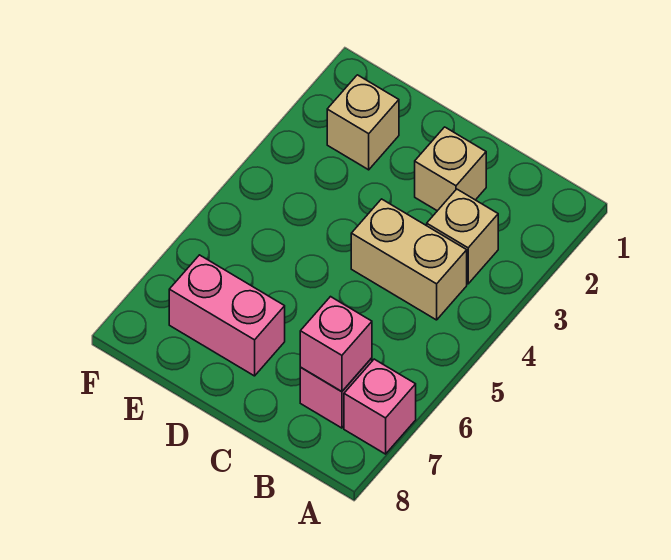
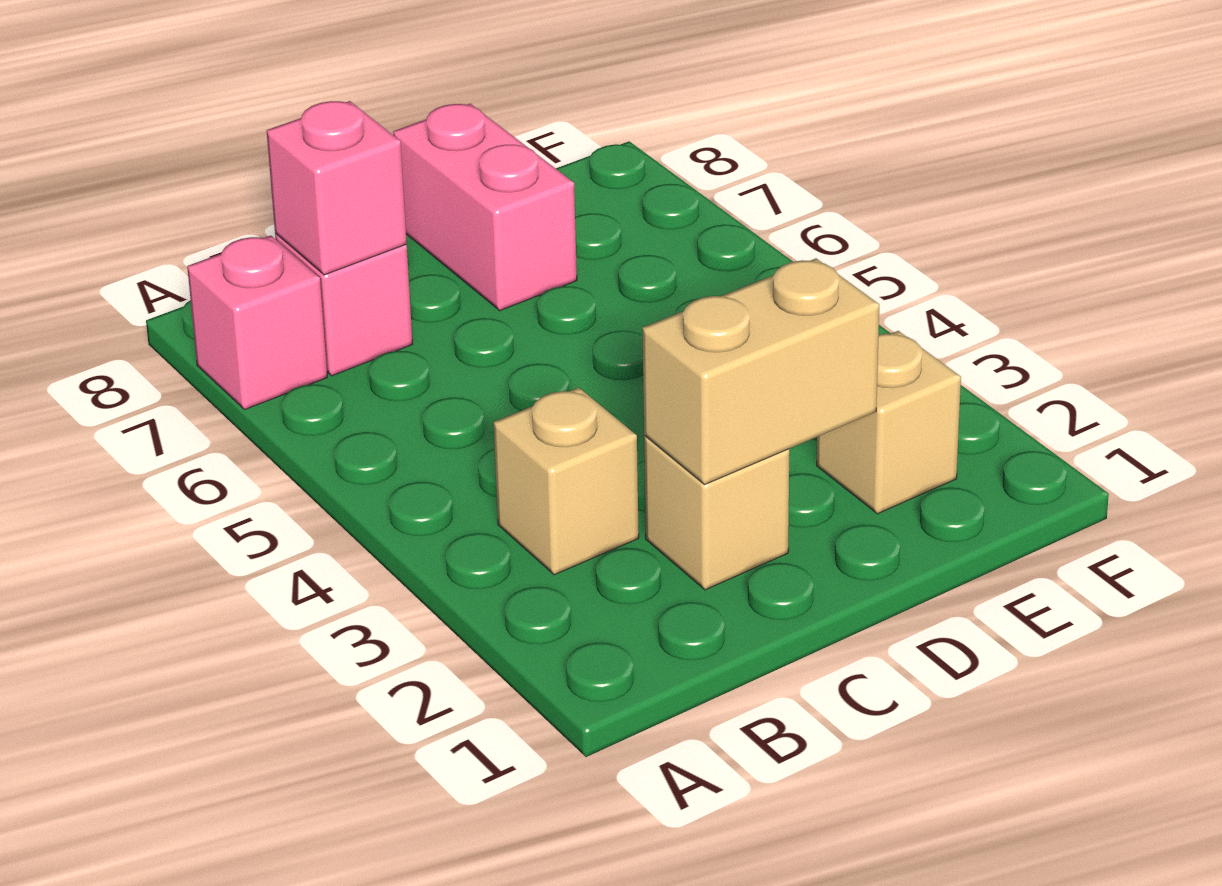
tan brick B4:C4 level 1 -> tan brick C2:D2 level 2
pink brick D7:E7 level 1 -> pink brick D7:D8 level 1

